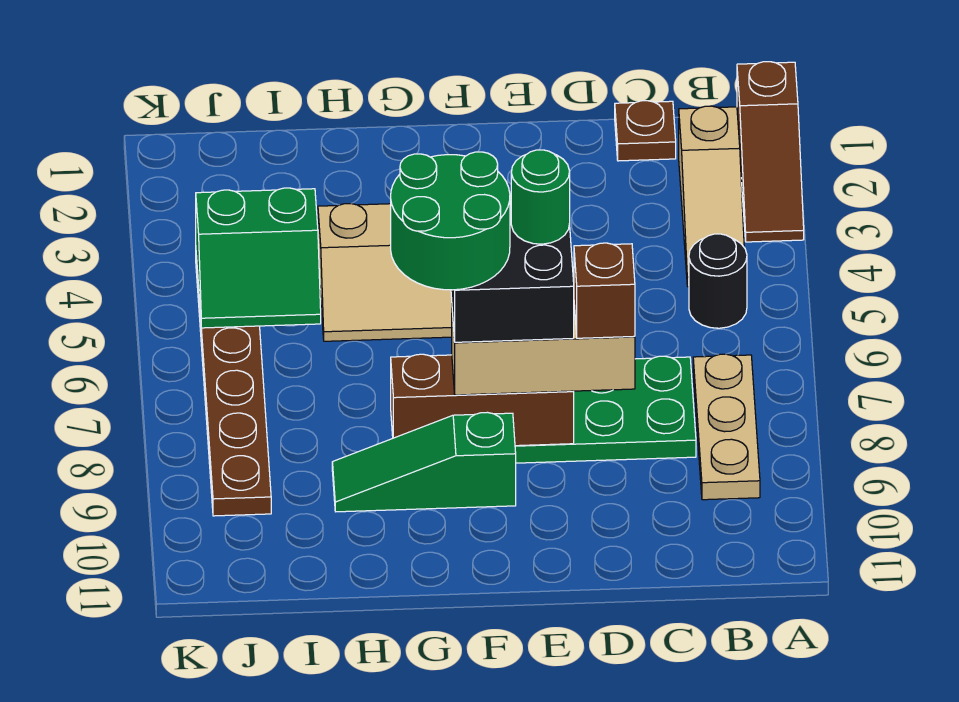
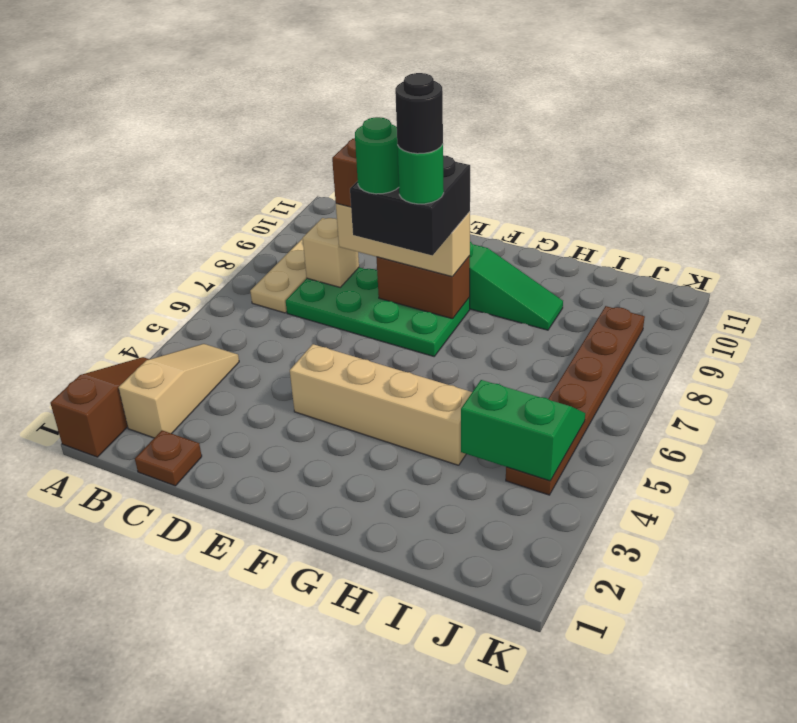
black round brick B5 level 1 -> black round brick F7 level 6
none -> tan brick C8 level 2
brown brick E8:G8 level 2 -> brown brick E8:F8 level 2
green round brick F7:G8 level 5 -> green round brick F7 level 5

